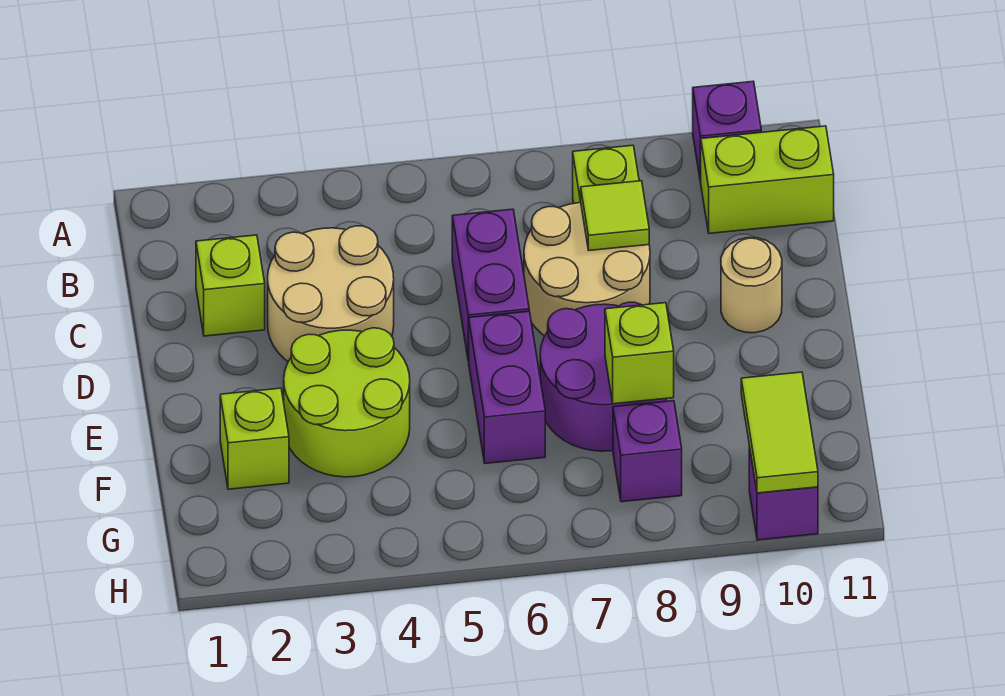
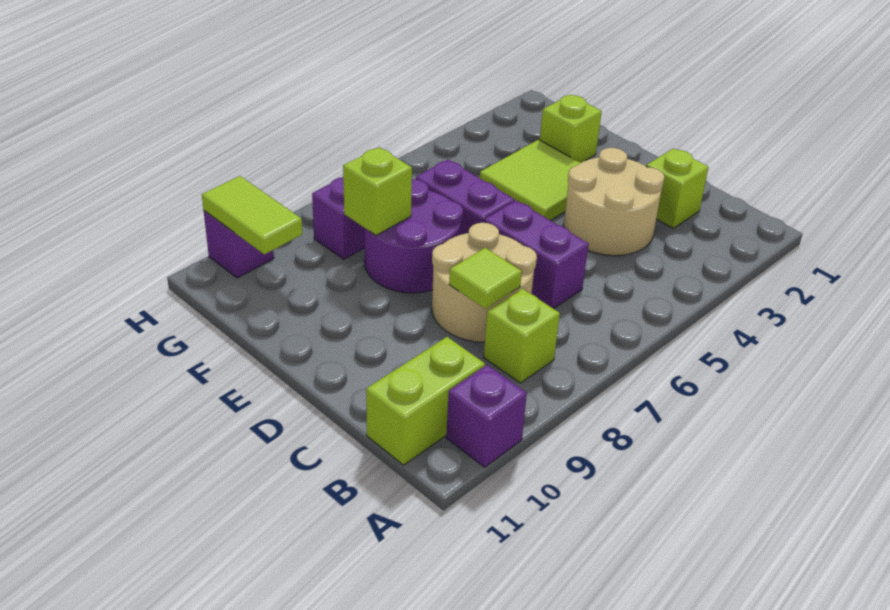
tan round brick D10 level 1 -> none
lime round brick E3:F4 level 1 -> lime tile E3:F4 level 1

